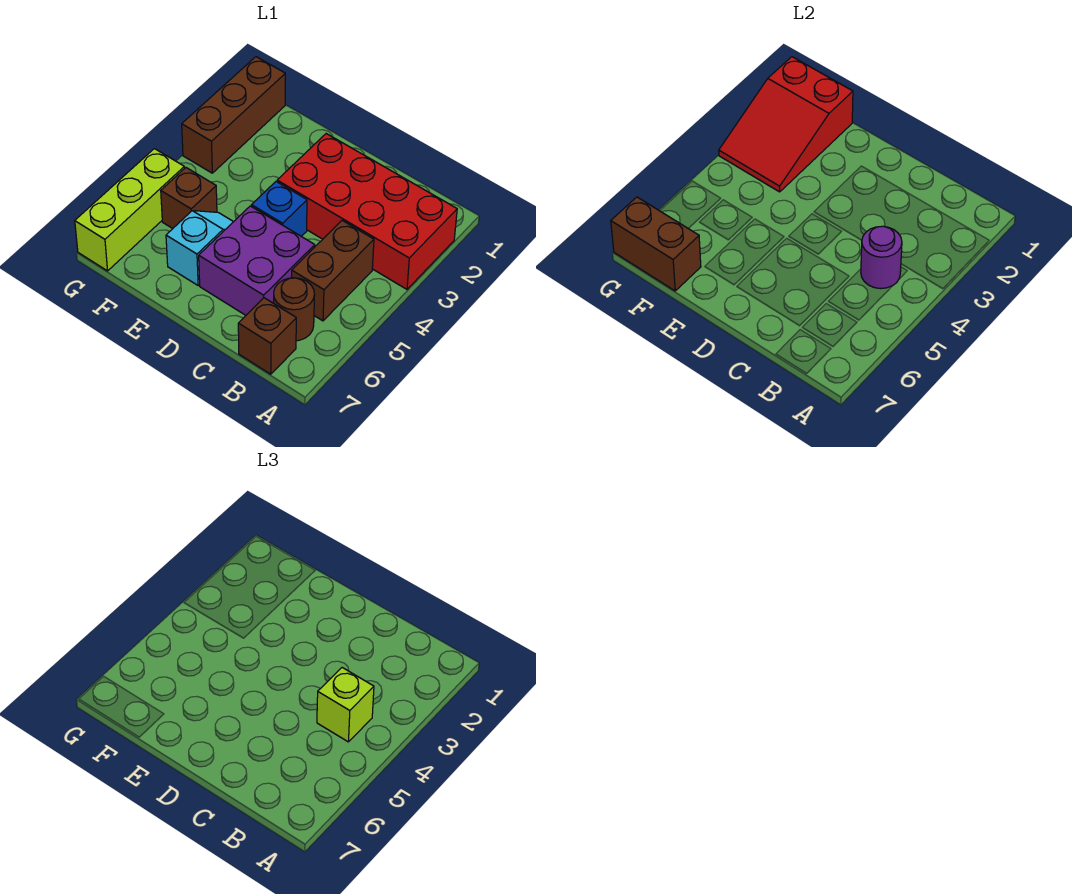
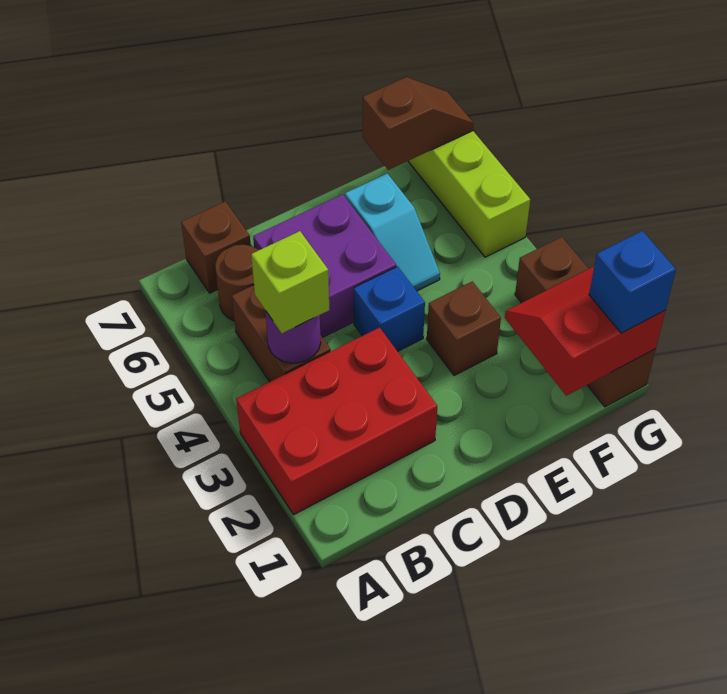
red brick A2:D3 level 1 -> red brick A2:C3 level 1
red slope F1:G3 level 2 top 1 -> red slope F1:G2 level 2 top 1
brown brick F5 level 1 -> brown brick E3 level 1
brown brick F7:G7 level 2 -> brown slope F7:G7 level 2 top F
none -> blue brick G1 level 3

